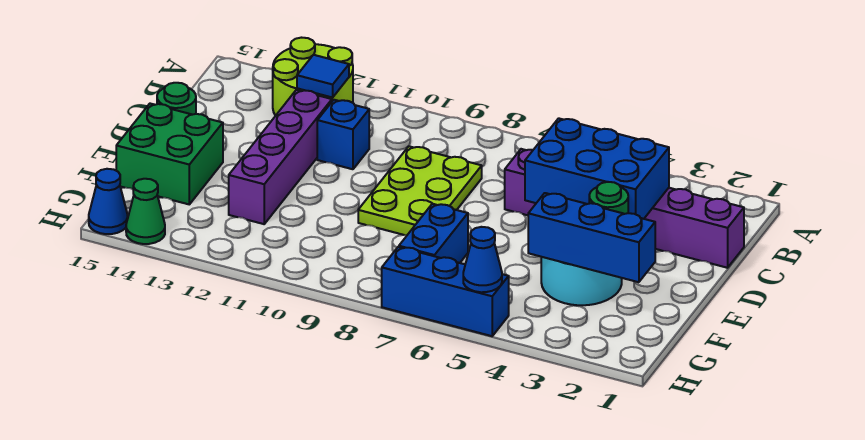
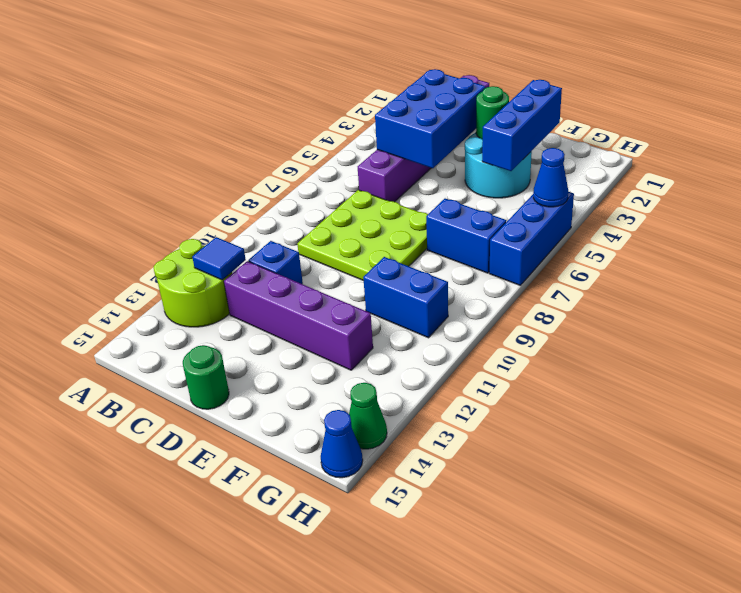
lime plate C8:E9 level 1 -> lime plate C7:E9 level 1
green brick E14:F15 level 1 -> none
none -> blue brick F10:G10 level 1

